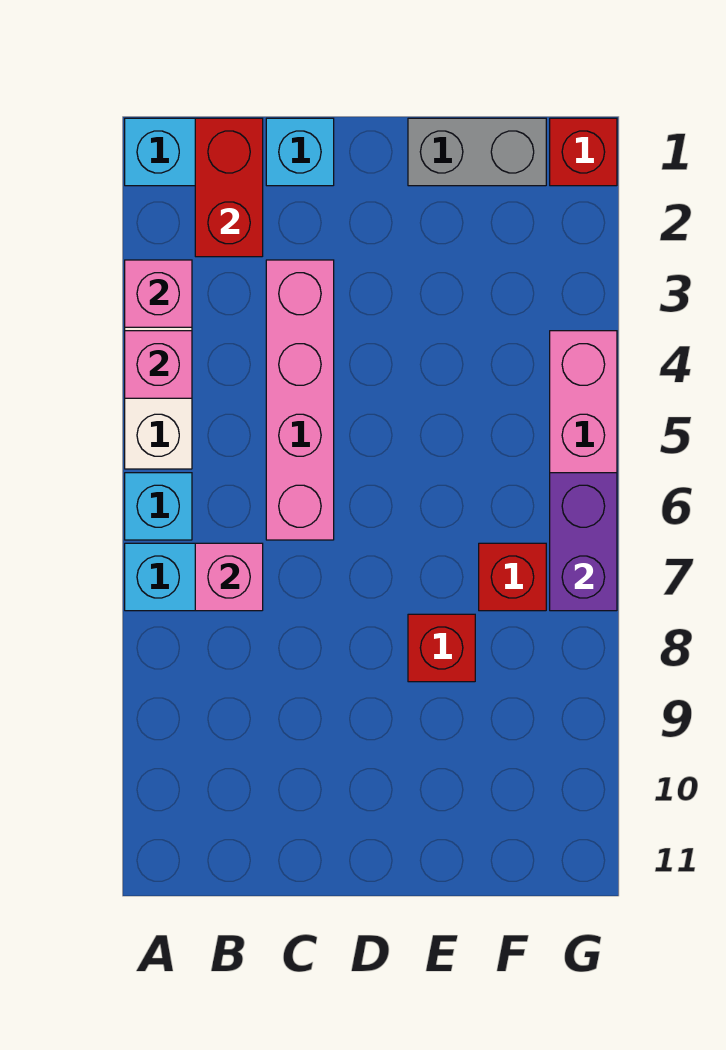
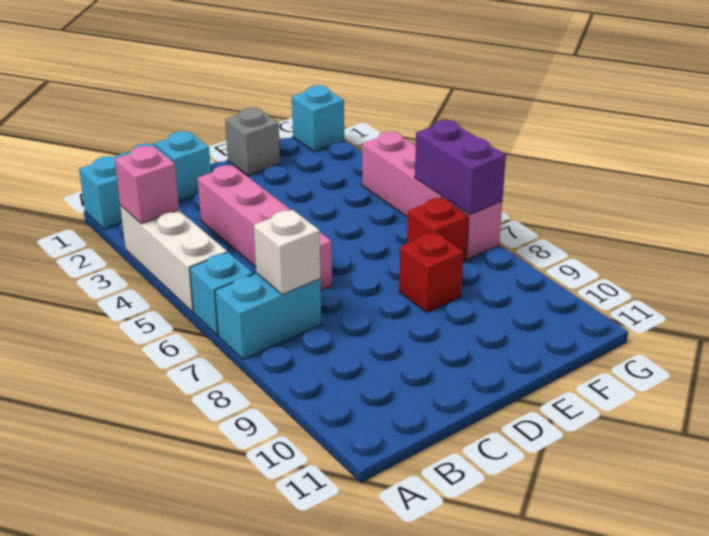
pink brick A4 level 2 -> none
red brick B1:B2 level 2 -> none
pink brick B7 level 2 -> white brick B7 level 2
grey brick E1:F1 level 1 -> grey brick E1 level 1
red brick G1 level 1 -> cyan brick G1 level 1

